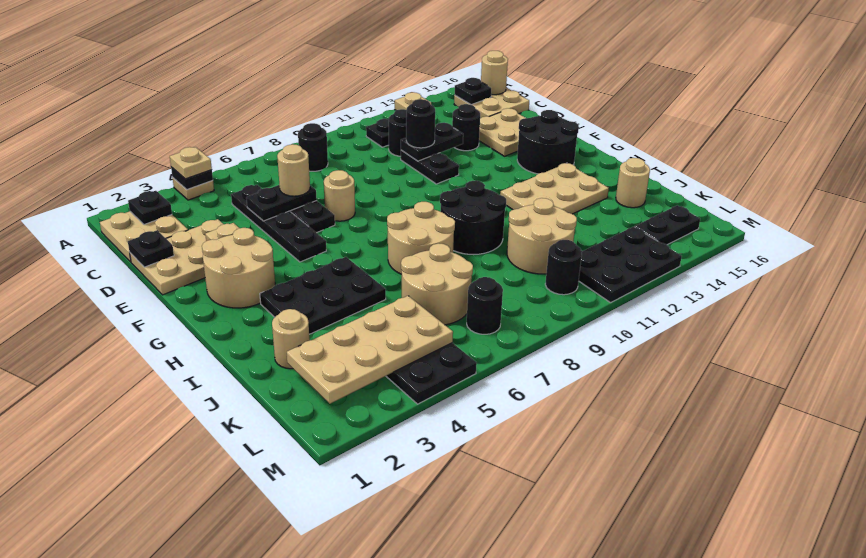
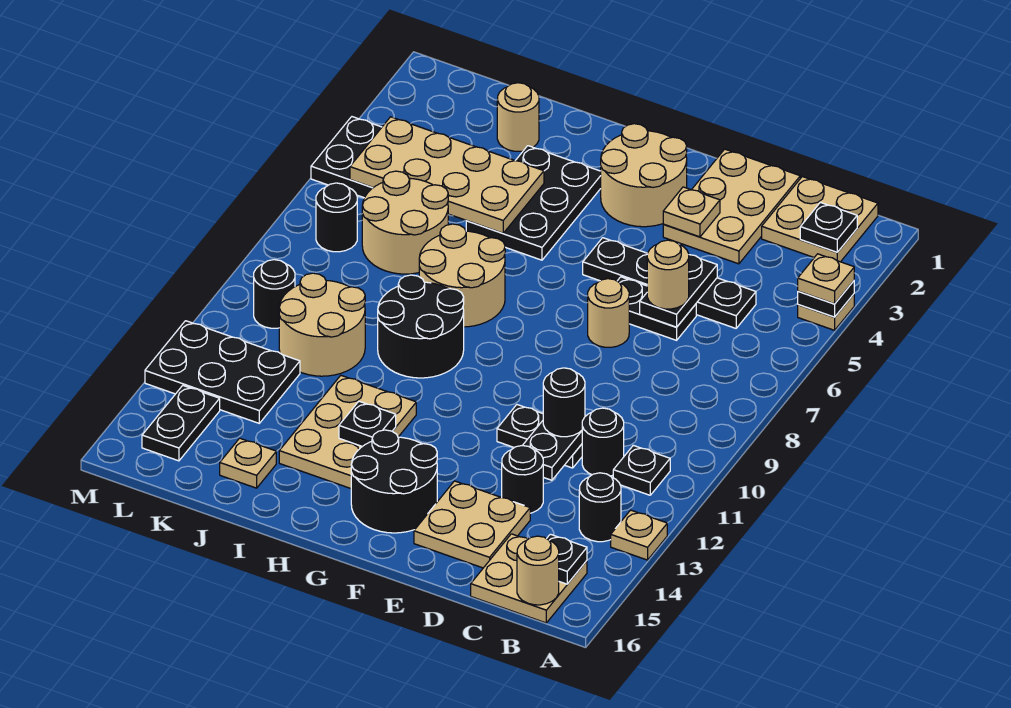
black round brick B8 level 1 -> black round brick B13 level 1
black plate D1 level 2 -> black plate H13 level 2
tan round brick J15 level 1 -> tan plate J15 level 1
tan plate K2:L5 level 2 -> tan plate I4:L5 level 2
black plate L11:M13 level 1 -> black plate K12:M13 level 1

